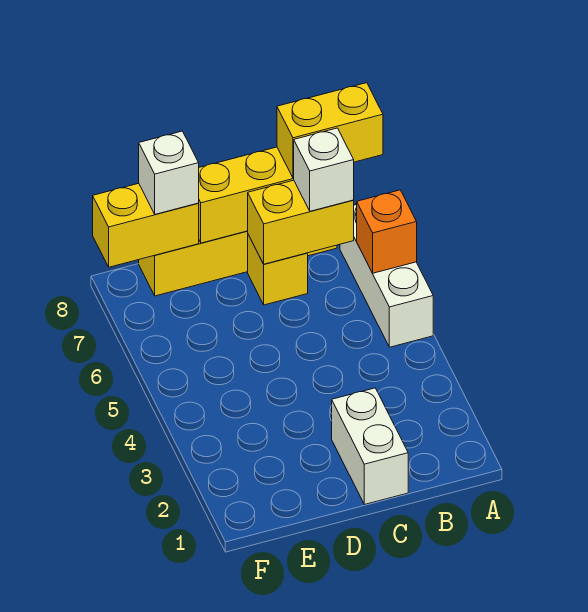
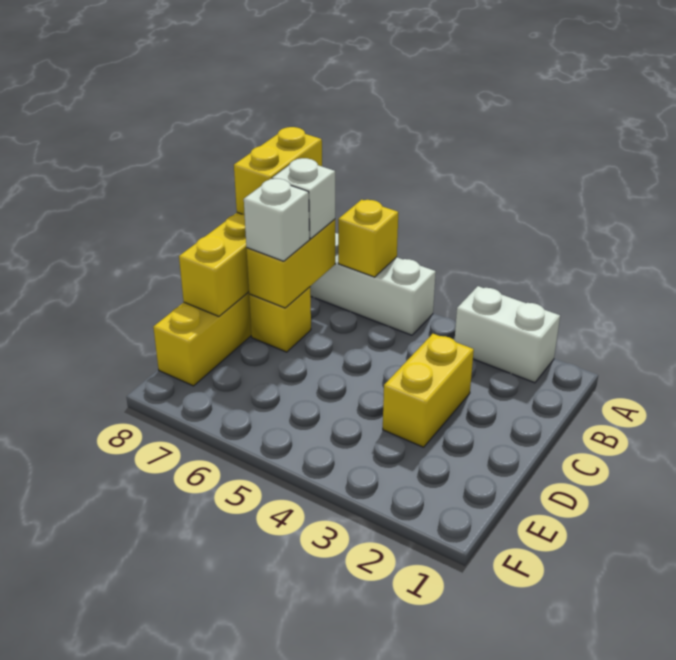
orange brick A6 level 2 -> yellow brick A6 level 2
white brick C1:C2 level 1 -> white brick A2:A3 level 1
yellow brick E8:F8 level 2 -> yellow brick C3:D3 level 1
white brick E8 level 3 -> white brick C7 level 3

